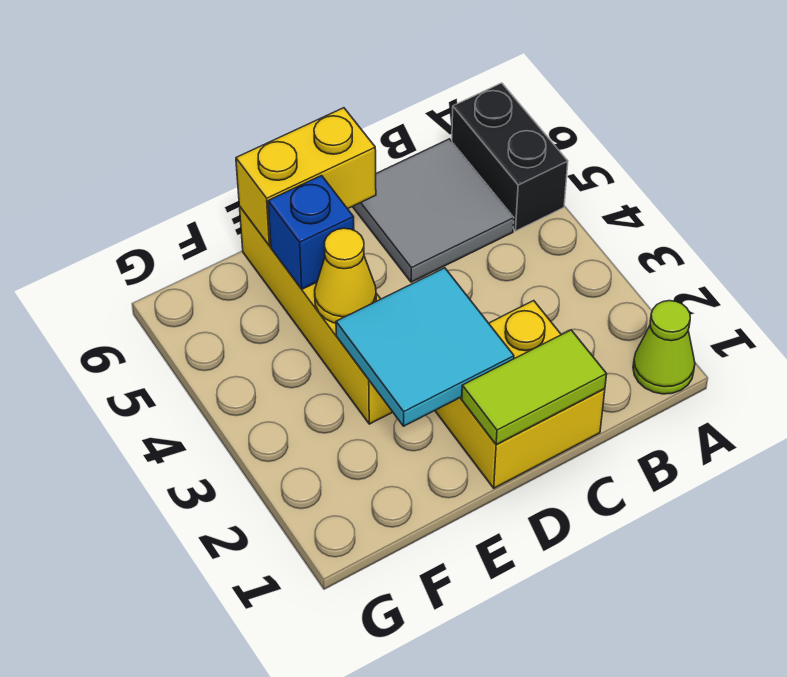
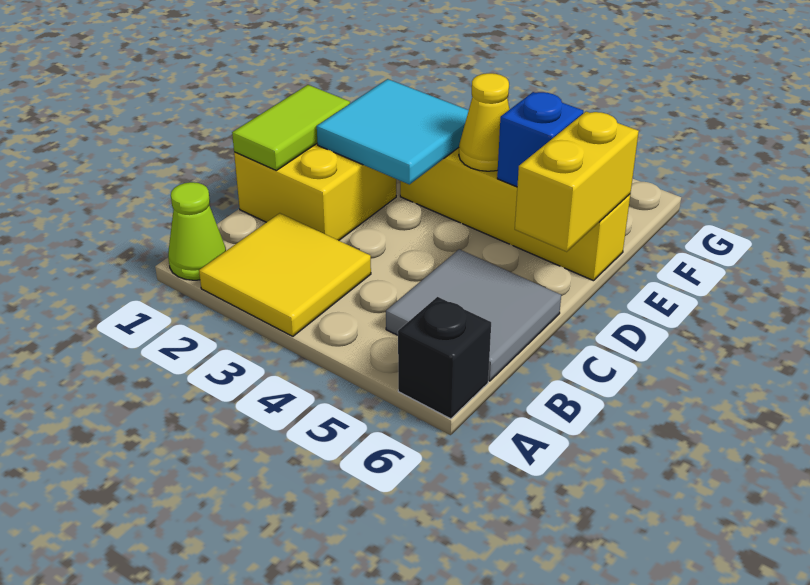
none -> yellow tile A2:B3 level 1
black brick A5:A6 level 1 -> black brick A6 level 1

